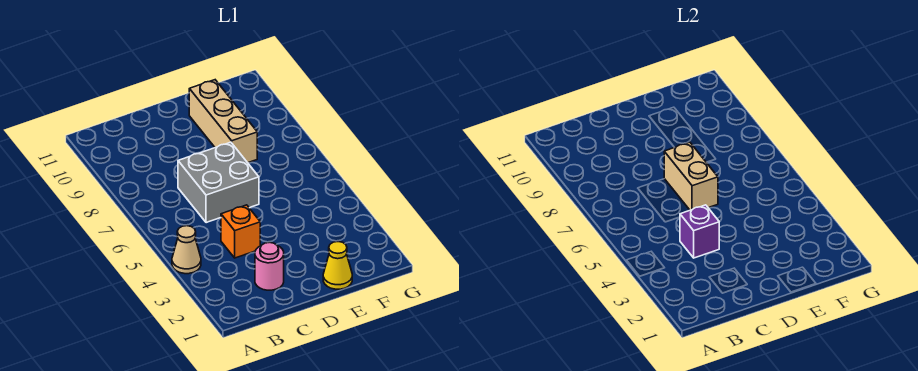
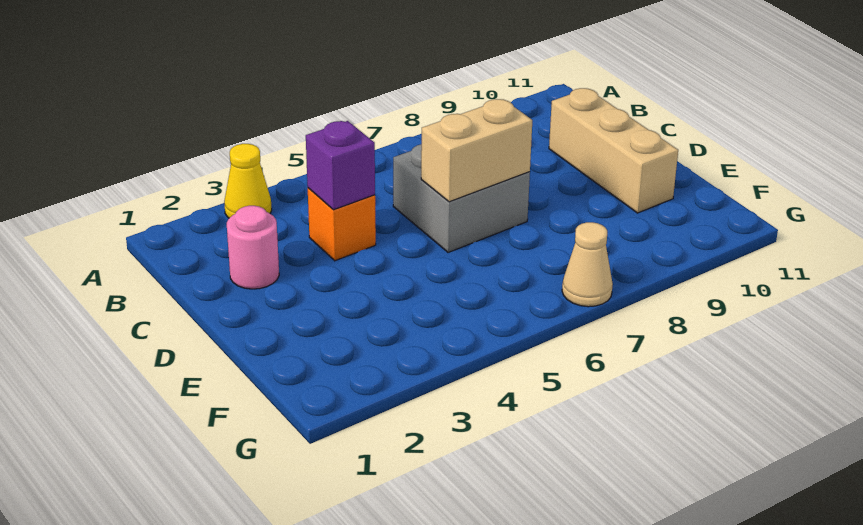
tan cone A4 level 1 -> tan cone G7 level 1
yellow cone E1 level 1 -> yellow cone A3 level 1
tan brick E8:E10 level 1 -> tan brick C10:E10 level 1

